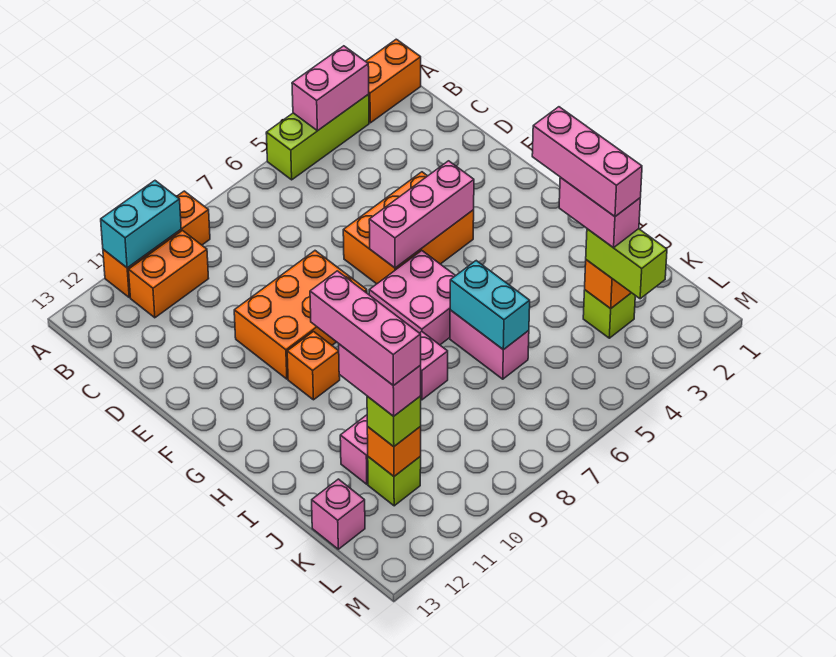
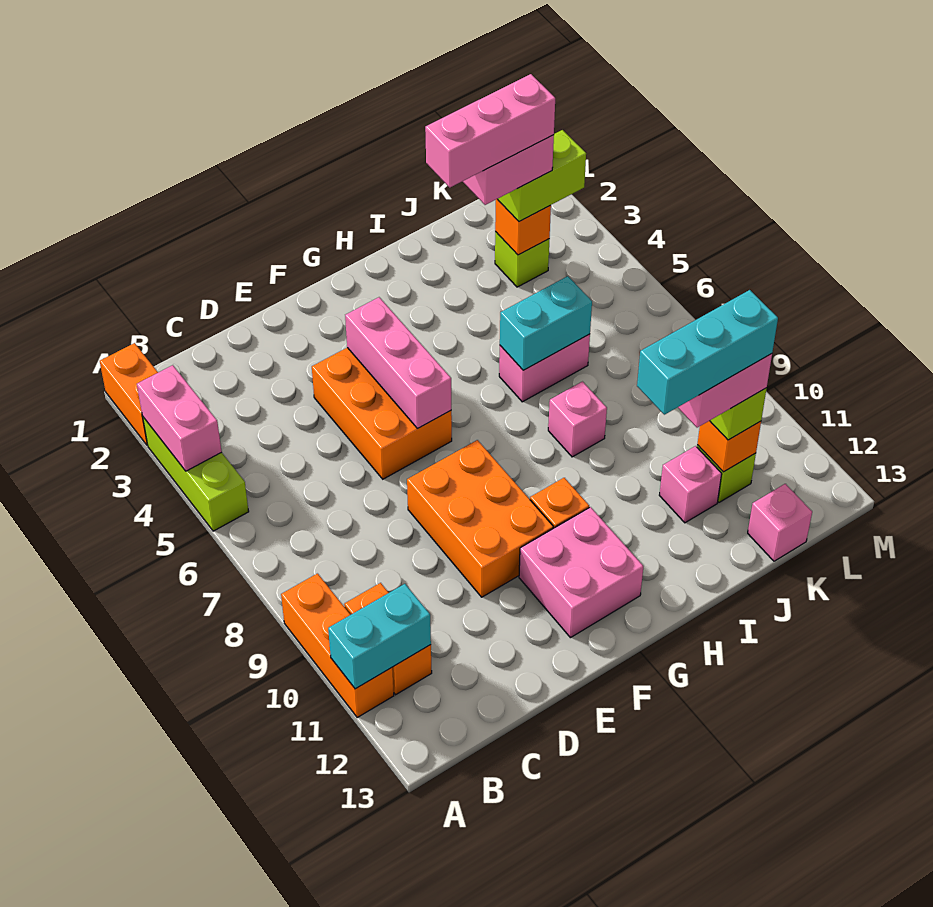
cyan brick A10:A11 level 2 -> cyan brick A11:B11 level 2
pink brick G6:H7 level 1 -> pink brick F11:G12 level 1
pink brick I11:K11 level 5 -> cyan brick I11:K11 level 5

